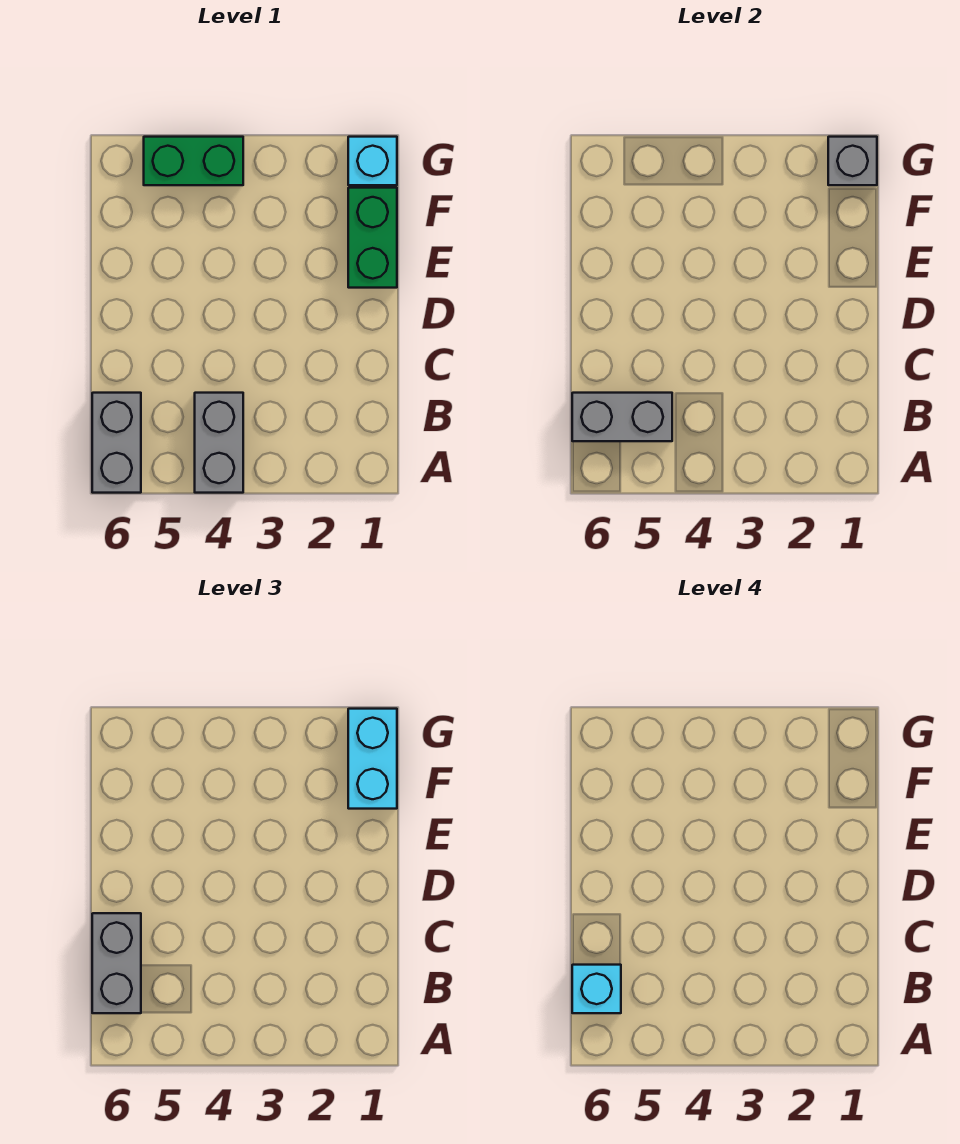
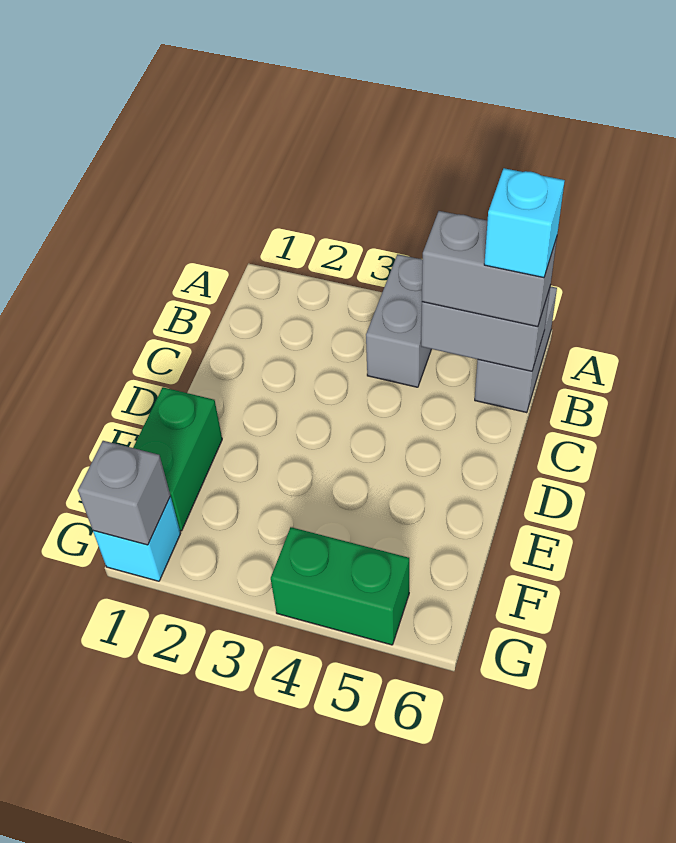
grey brick B6:C6 level 3 -> grey brick B5:B6 level 3
cyan brick F1:G1 level 3 -> none

